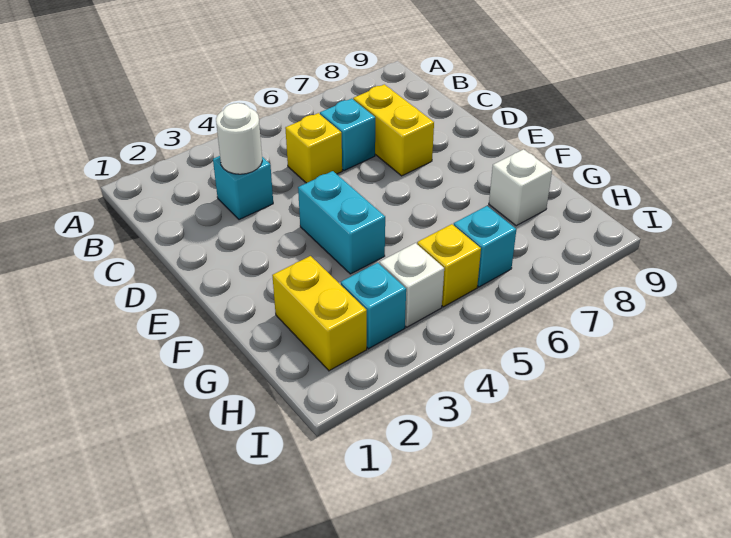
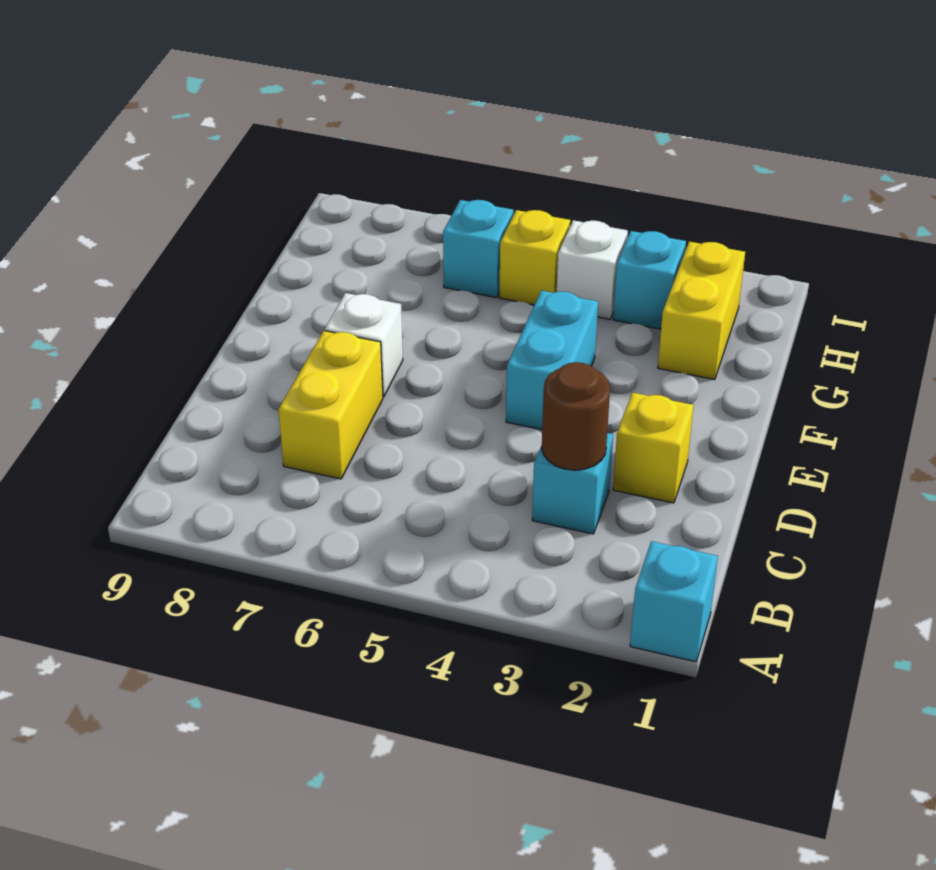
white round brick C3 level 2 -> brown round brick C3 level 2
yellow brick C5 level 1 -> yellow brick D2 level 1
cyan brick C6 level 1 -> cyan brick A1 level 1
white brick G8 level 1 -> white brick E7 level 1

